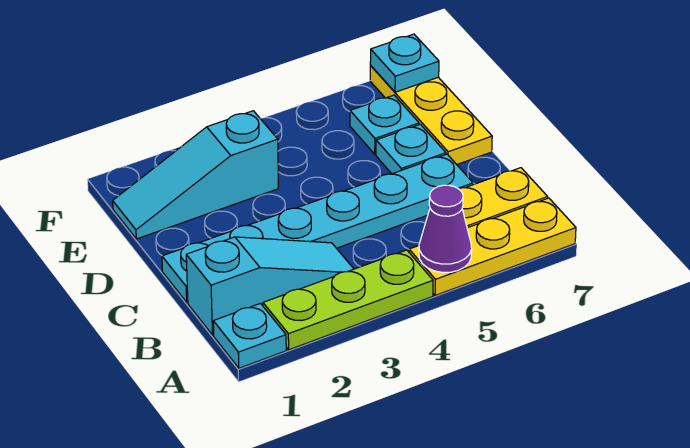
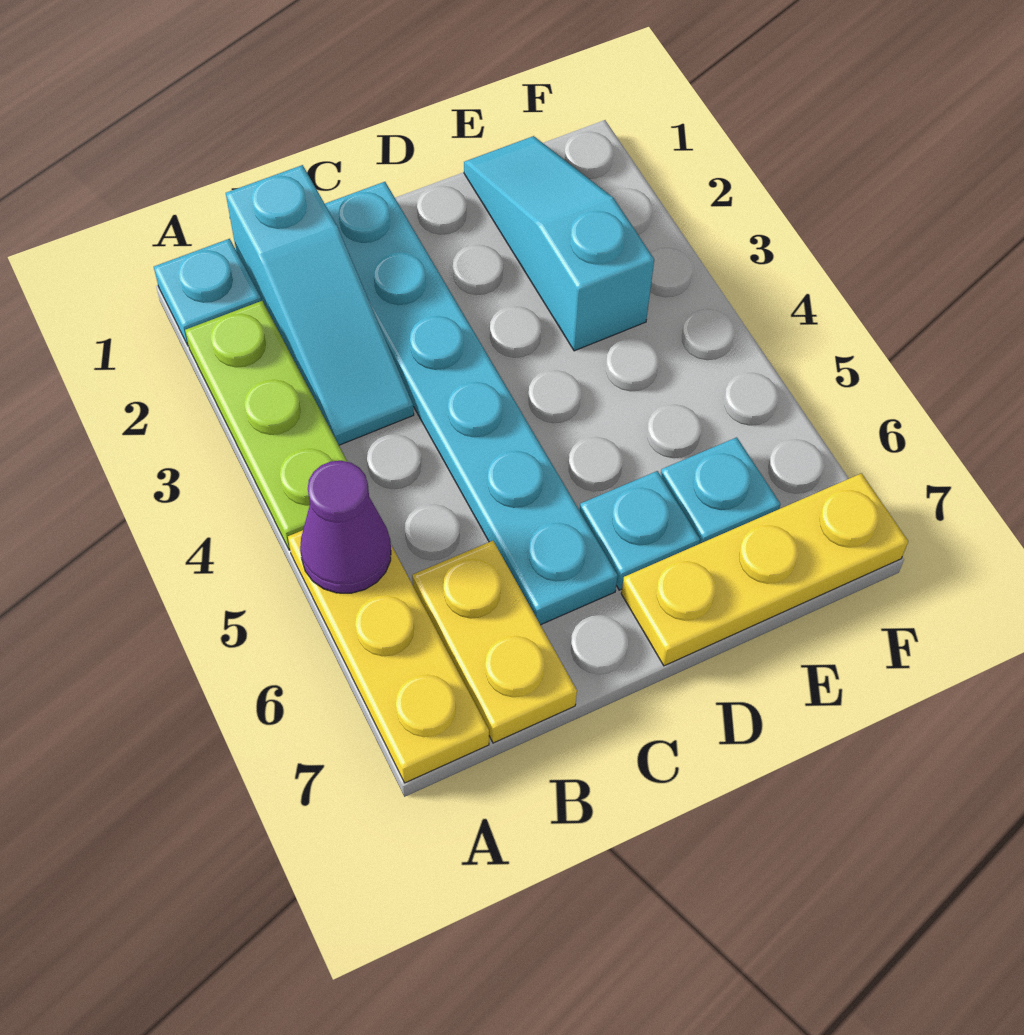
cyan plate F7 level 2 -> none

